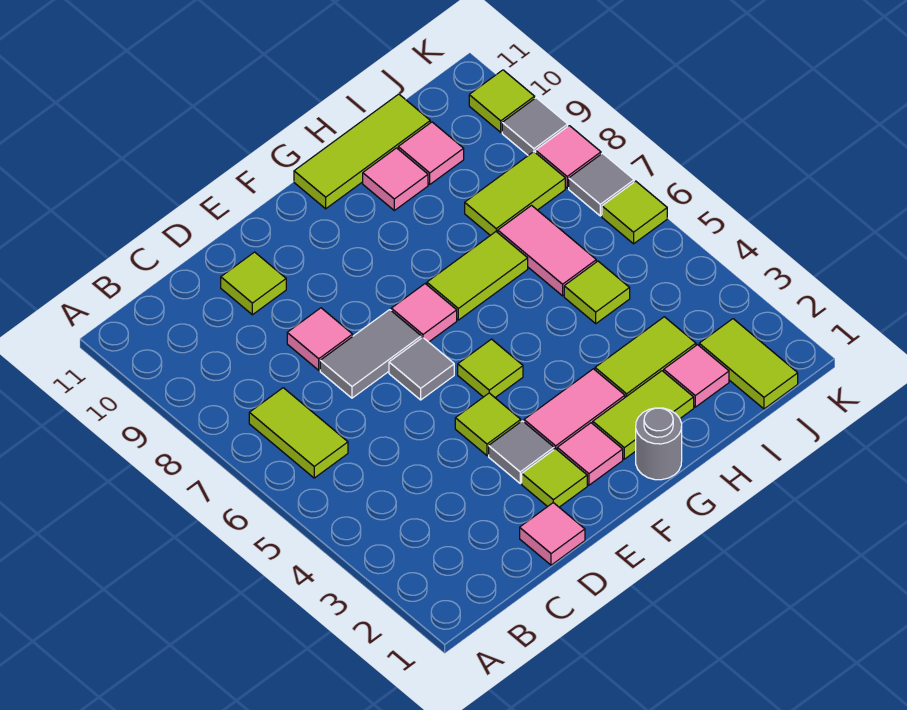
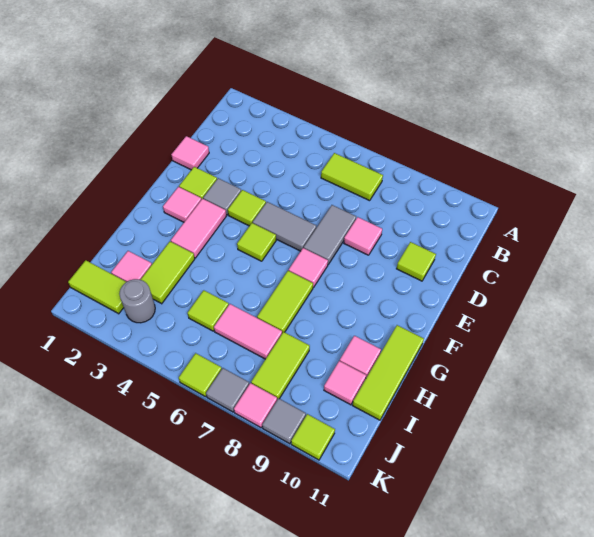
grey tile E6 level 1 -> grey tile E5:E6 level 1
grey round brick G1 level 1 -> grey round brick J3 level 1
lime tile G2:H2 level 1 -> none

